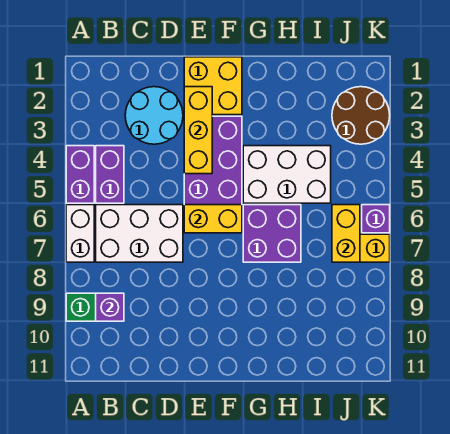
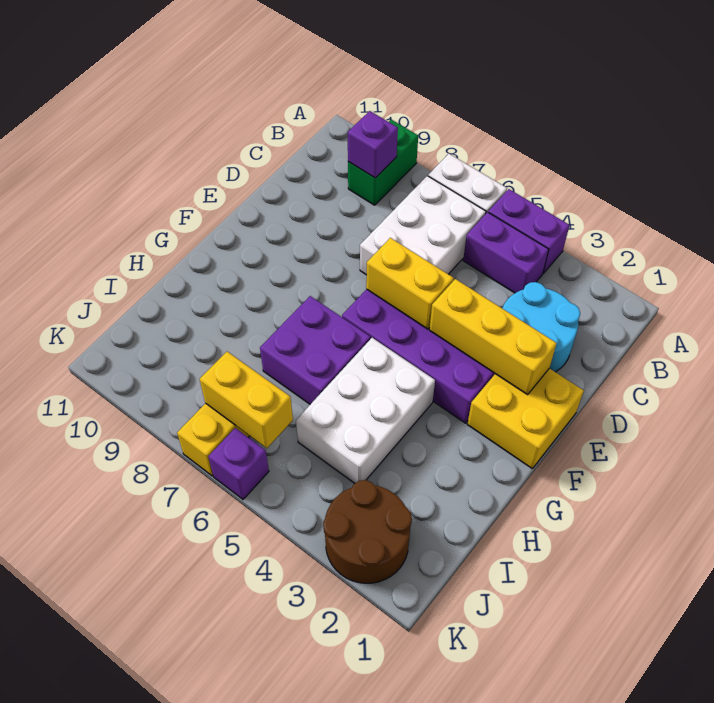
yellow brick E6:F6 level 2 -> yellow brick E5:E6 level 2

